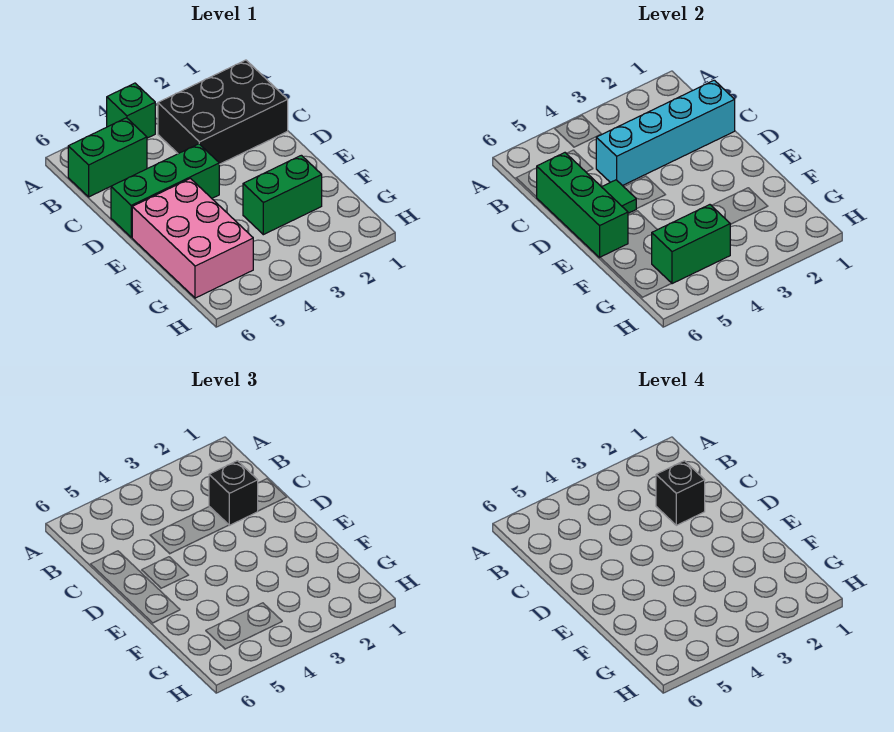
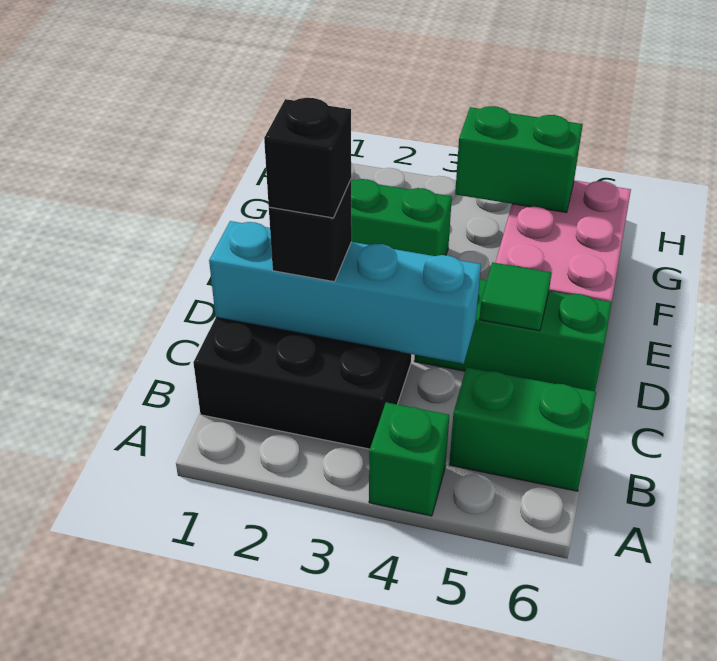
green brick C6:E6 level 2 -> none

